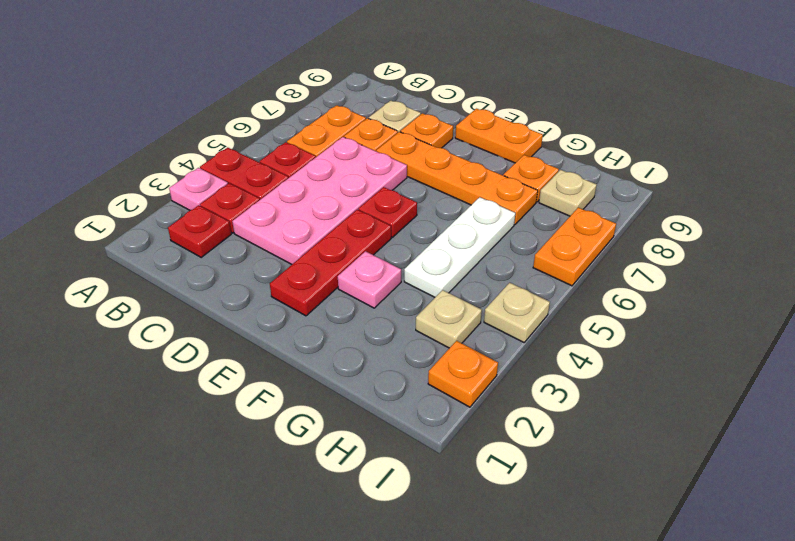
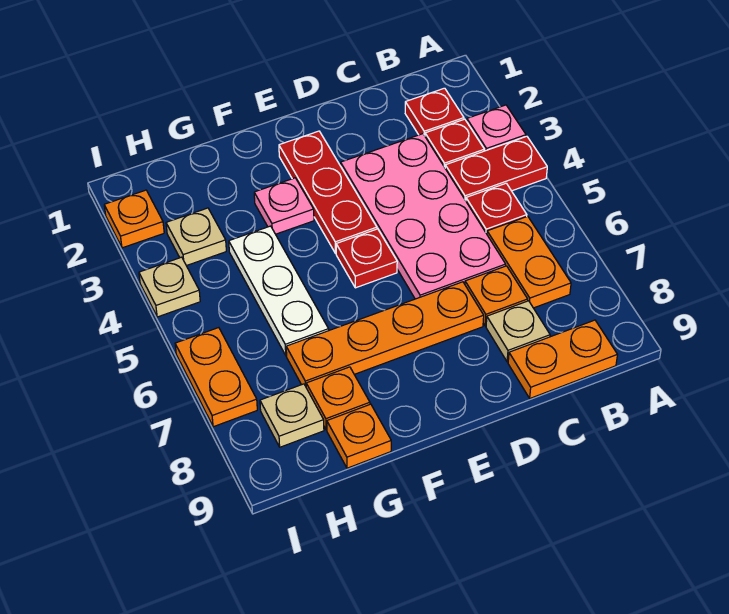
orange plate D8 level 1 -> orange plate G9 level 1
orange plate E9:F9 level 1 -> orange plate B9:C9 level 1

